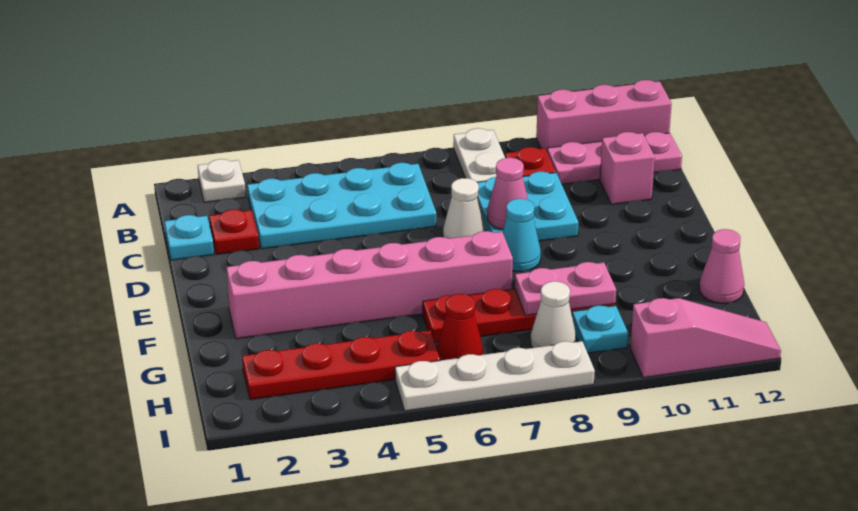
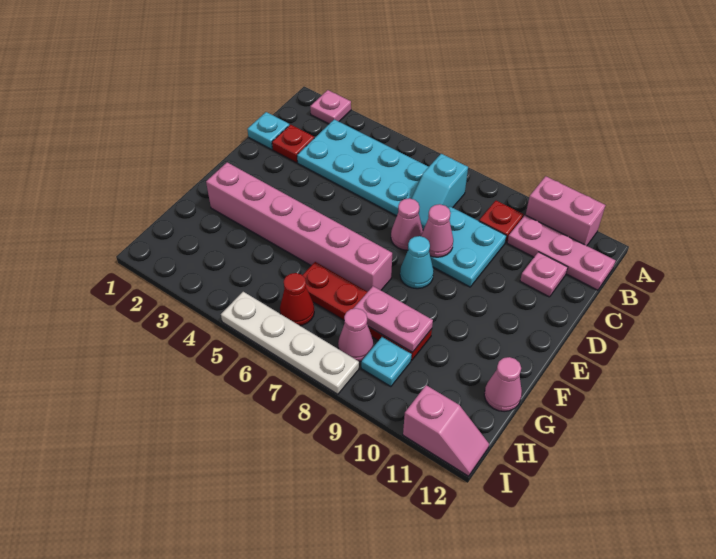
white plate A2 level 1 -> pink plate A2 level 1
white plate A8:B8 level 1 -> none
pink brick A10:A12 level 1 -> pink brick A10:A11 level 1
none -> cyan slope B7:C7 level 1 top B
pink brick C11 level 1 -> pink plate C11 level 1
white cone D7 level 1 -> pink cone D7 level 1
red plate H2:H5 level 1 -> none
white cone H8 level 1 -> pink cone H8 level 1
pink slope I10:I12 level 1 top 10 -> pink slope I11:I12 level 1 top 11

